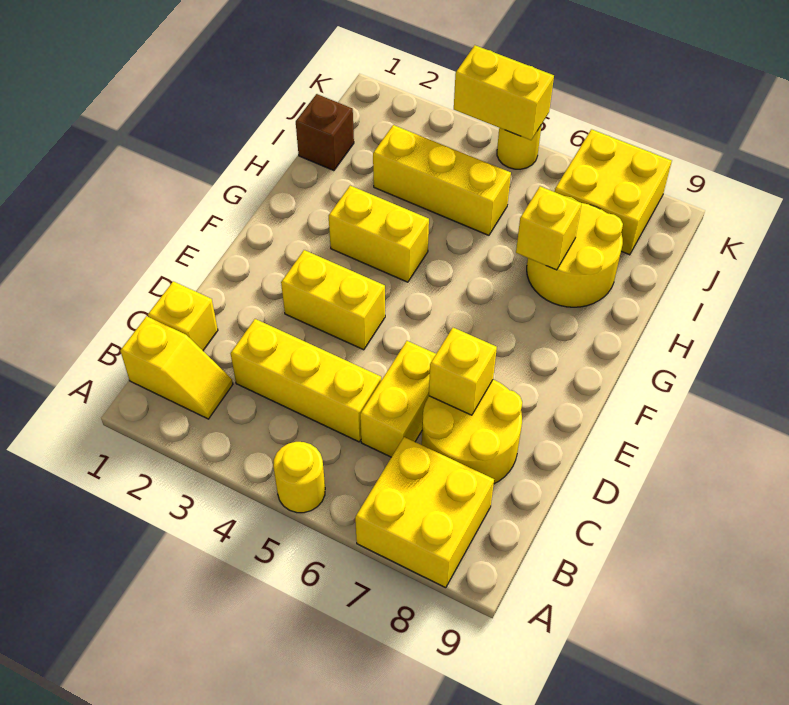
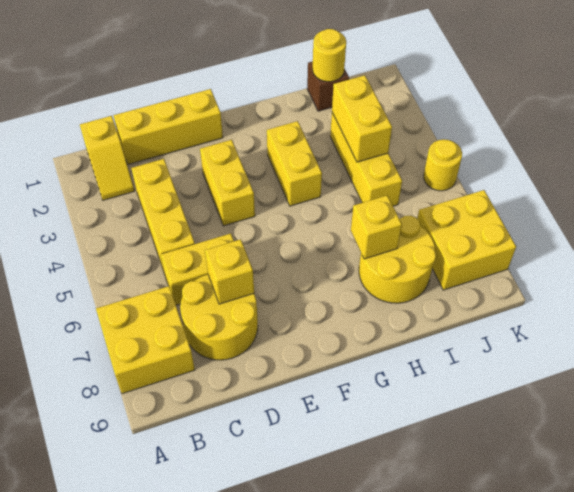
yellow round brick A5 level 1 -> yellow round brick I1 level 2
yellow brick C1 level 1 -> yellow brick C1:E1 level 1
yellow brick K4:K5 level 2 -> yellow brick I3:I4 level 2

